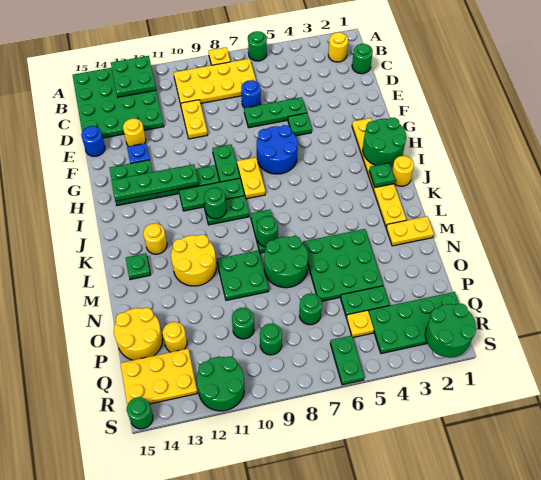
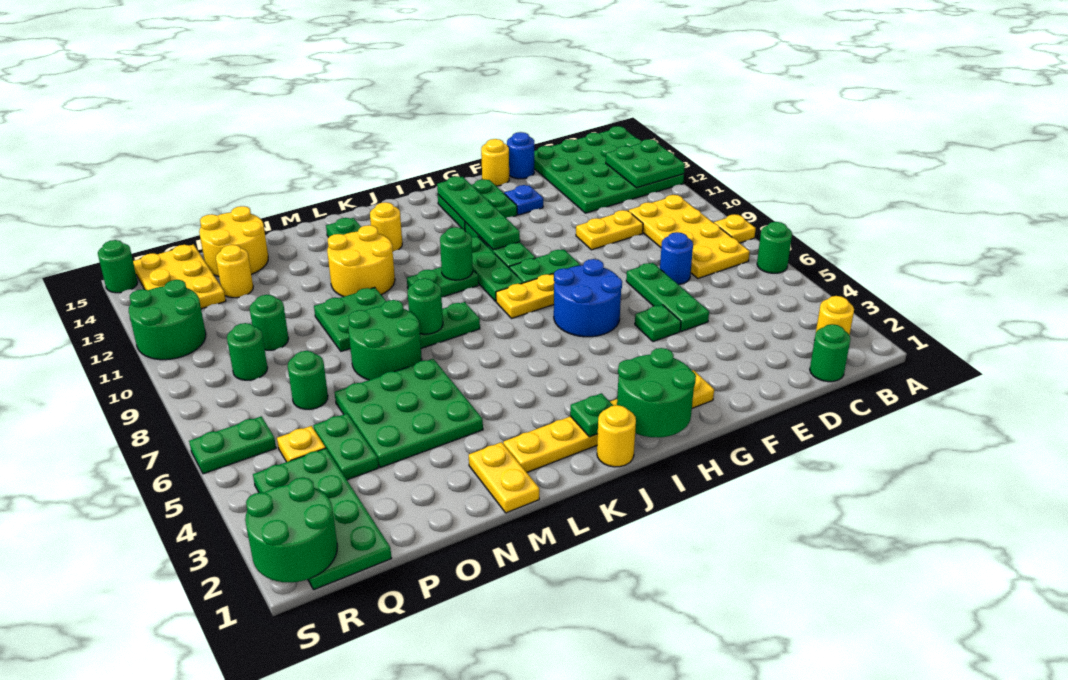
yellow round brick E13 level 1 -> yellow round brick F15 level 1
green plate J9:J10 level 1 -> green plate J10:K10 level 1

